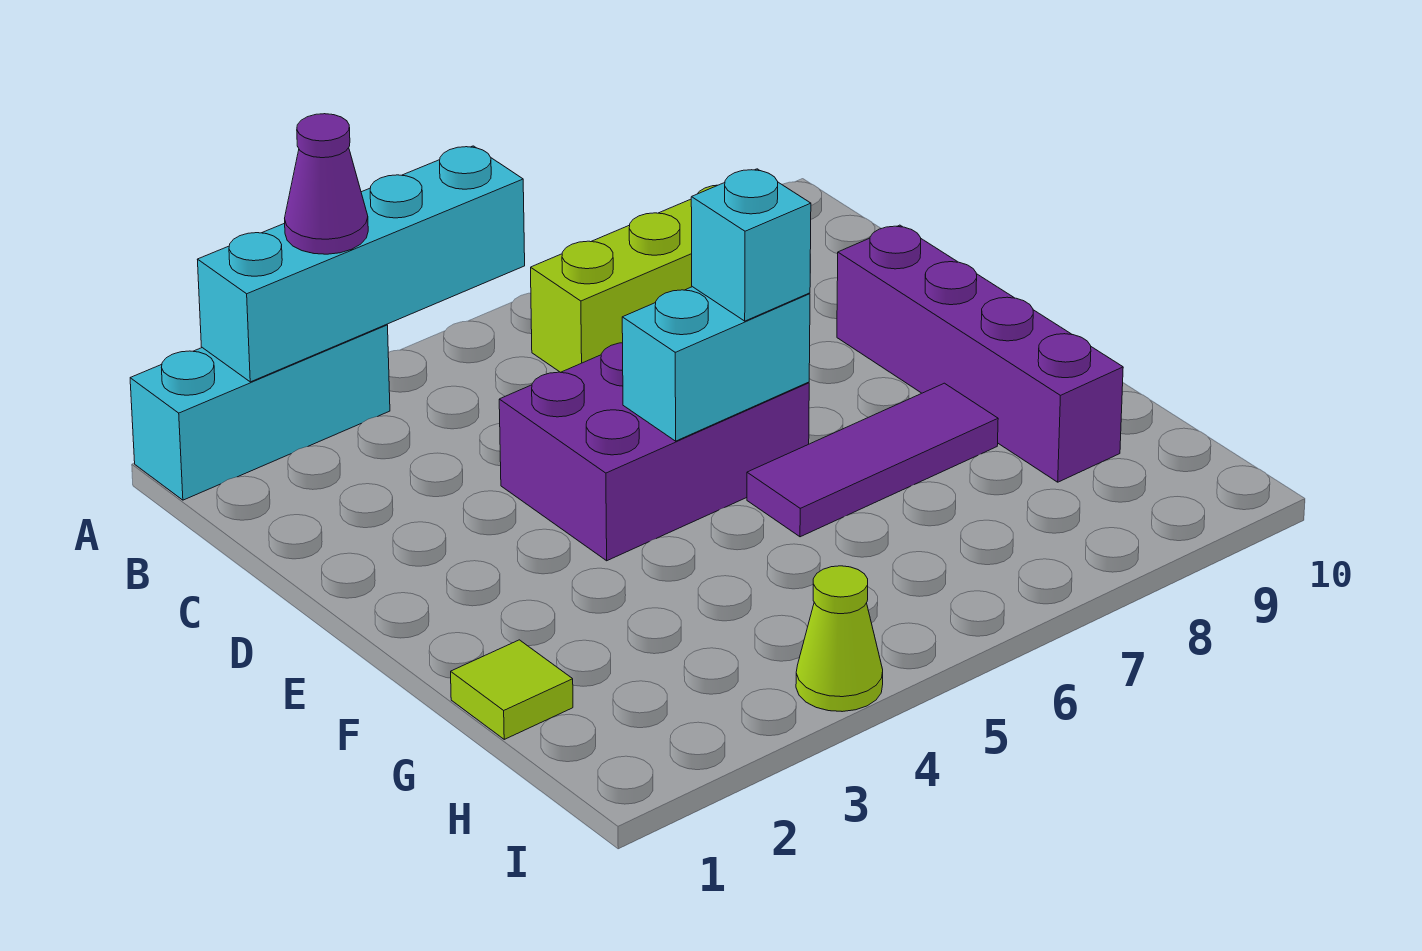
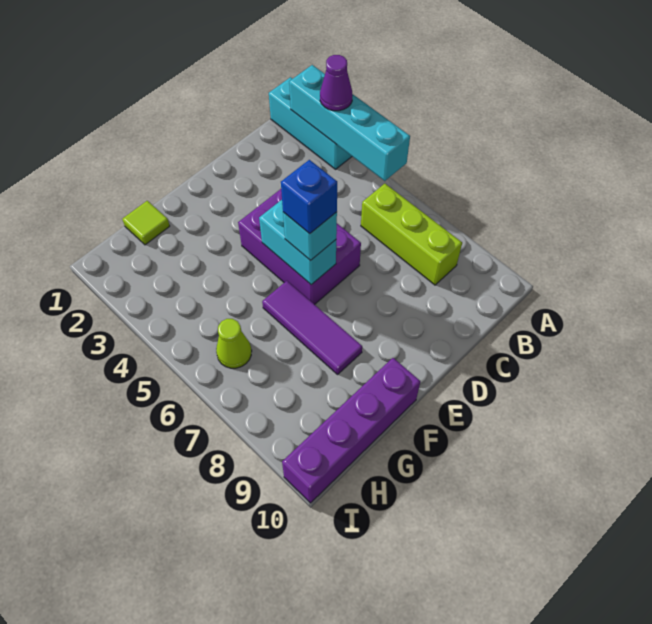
purple brick D9:G9 level 1 -> purple brick F10:I10 level 1
none -> blue brick E6 level 4
lime cone I4 level 1 -> lime cone H6 level 1

